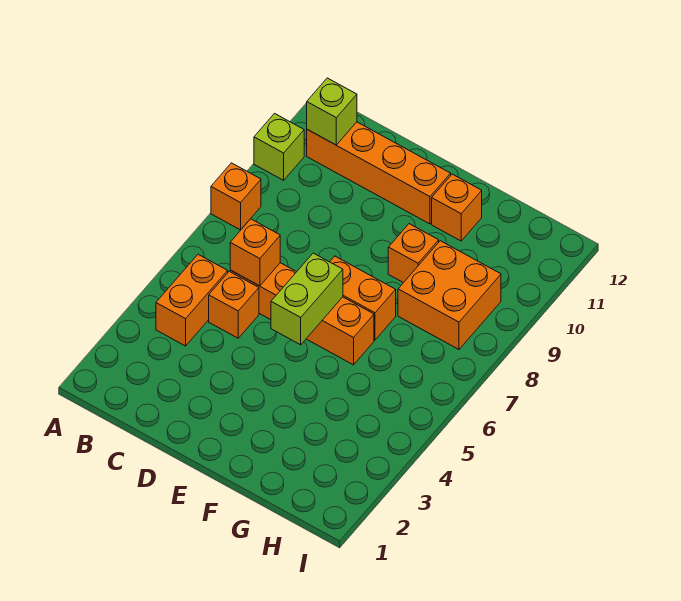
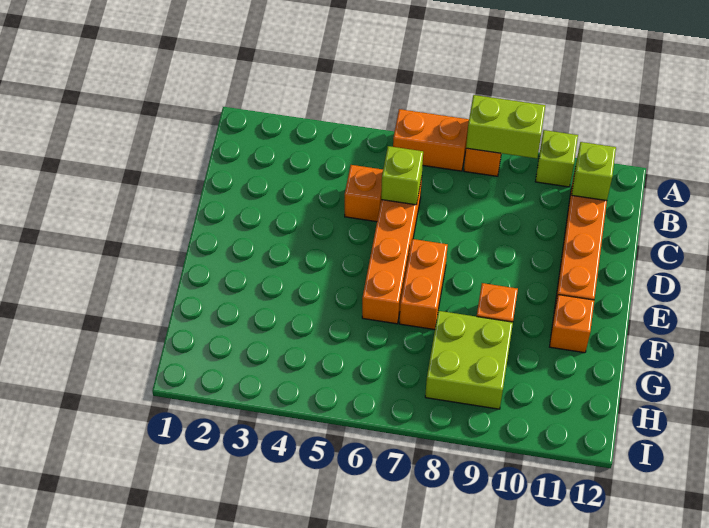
orange brick B4:B5 level 1 -> orange brick A6:A7 level 1
orange brick C6 level 2 -> lime brick C6 level 2
lime brick E5:E6 level 2 -> lime brick A8:A9 level 2
orange brick G8:H9 level 1 -> lime brick G8:H9 level 1

